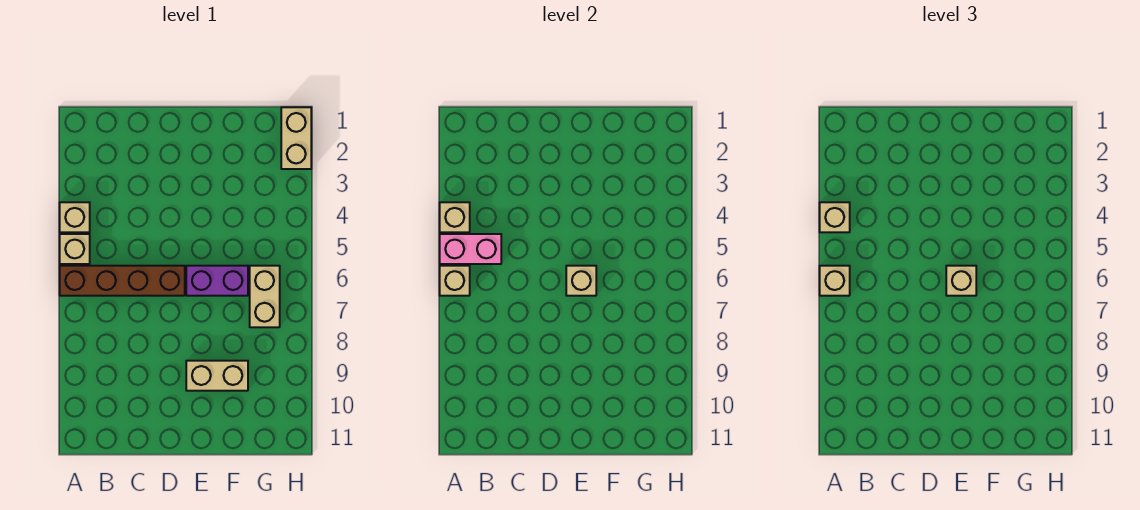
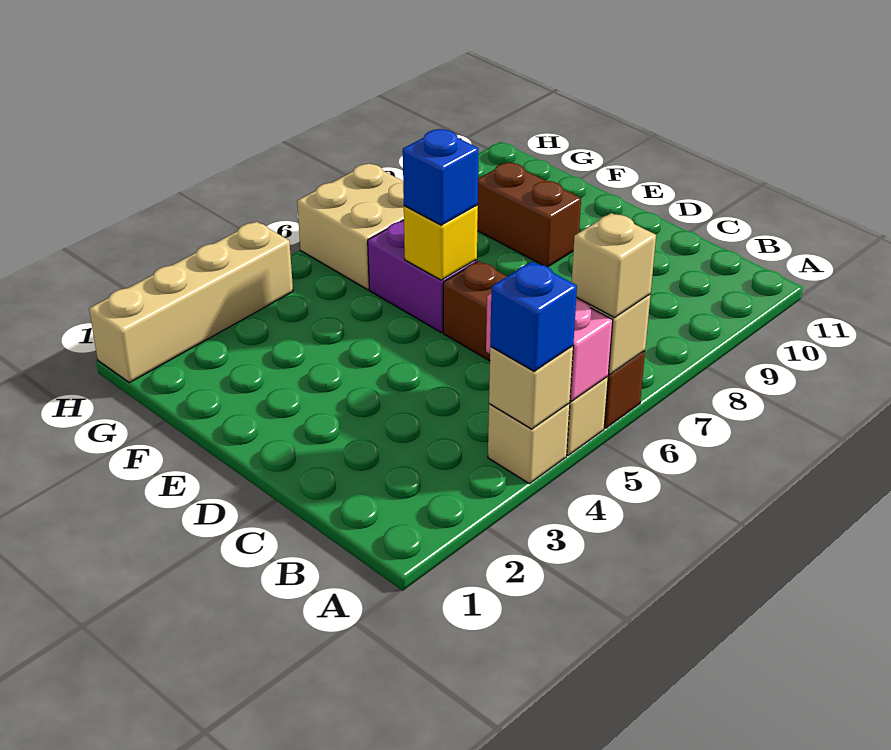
tan brick A4 level 3 -> blue brick A4 level 3
tan brick E6 level 2 -> yellow brick E6 level 2
tan brick E6 level 3 -> blue brick E6 level 3
tan brick E9:F9 level 1 -> brown brick E9:F9 level 1
tan brick G6:G7 level 1 -> tan brick G6:H7 level 1
tan brick H1:H2 level 1 -> tan brick H1:H4 level 1

